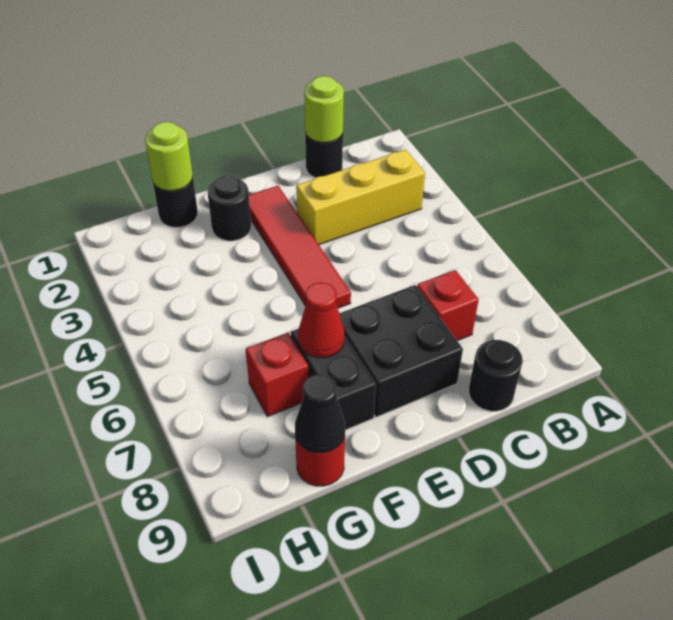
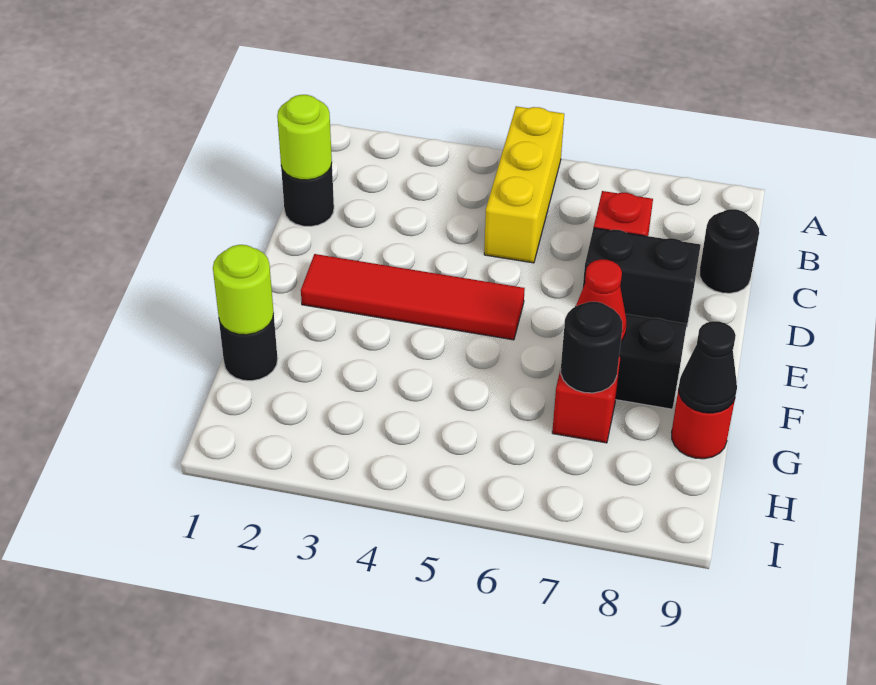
yellow brick B3:D3 level 1 -> yellow brick A5:C5 level 1
black brick D7:E8 level 1 -> black brick D7:D8 level 1
black round brick F2 level 1 -> black round brick G7 level 2

